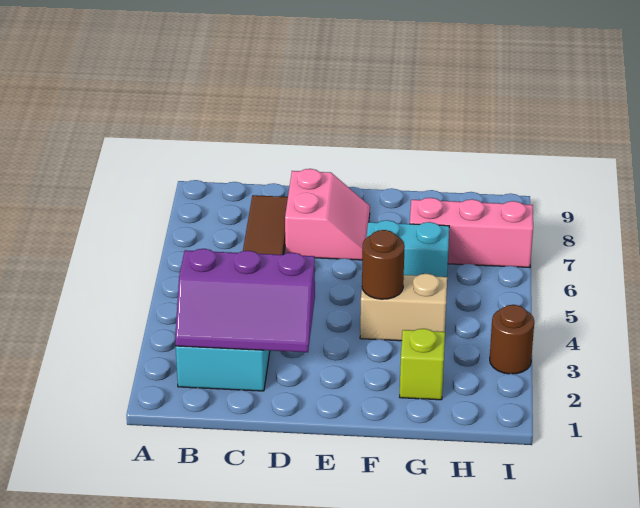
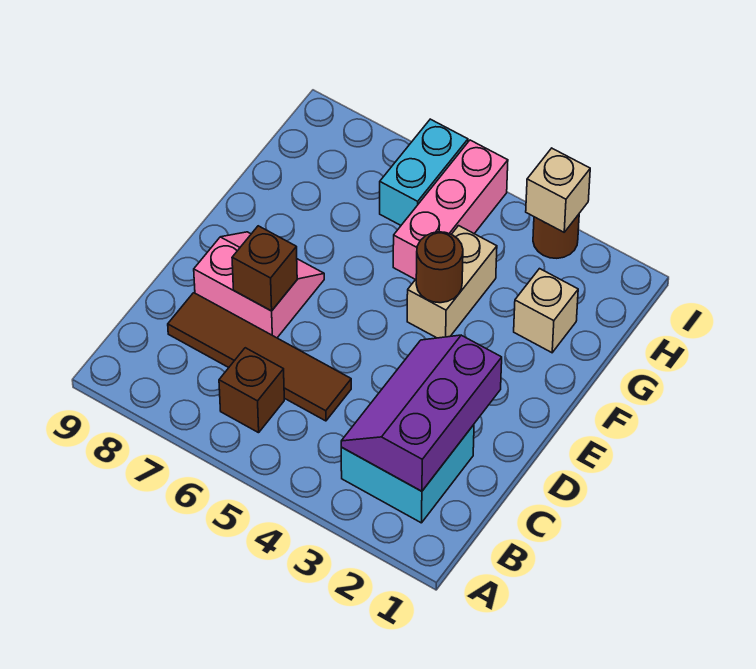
purple slope B2:D3 level 2 top 3 -> purple slope B2:D3 level 2 top 2
none -> brown brick B6 level 1
none -> brown brick D7 level 2
cyan brick F6:G6 level 1 -> cyan brick H6:I6 level 1
lime brick G2 level 1 -> tan brick G2 level 1
pink brick G7:I7 level 1 -> pink brick G5:I5 level 1
none -> tan brick I3 level 2

